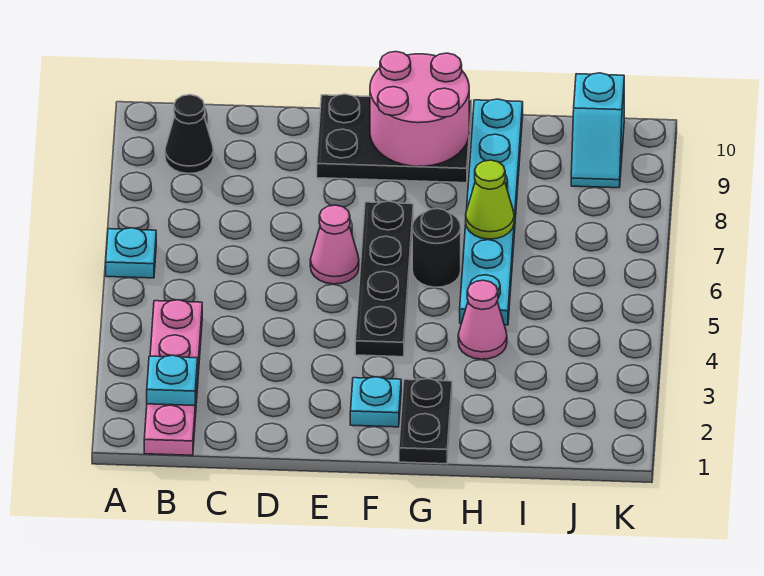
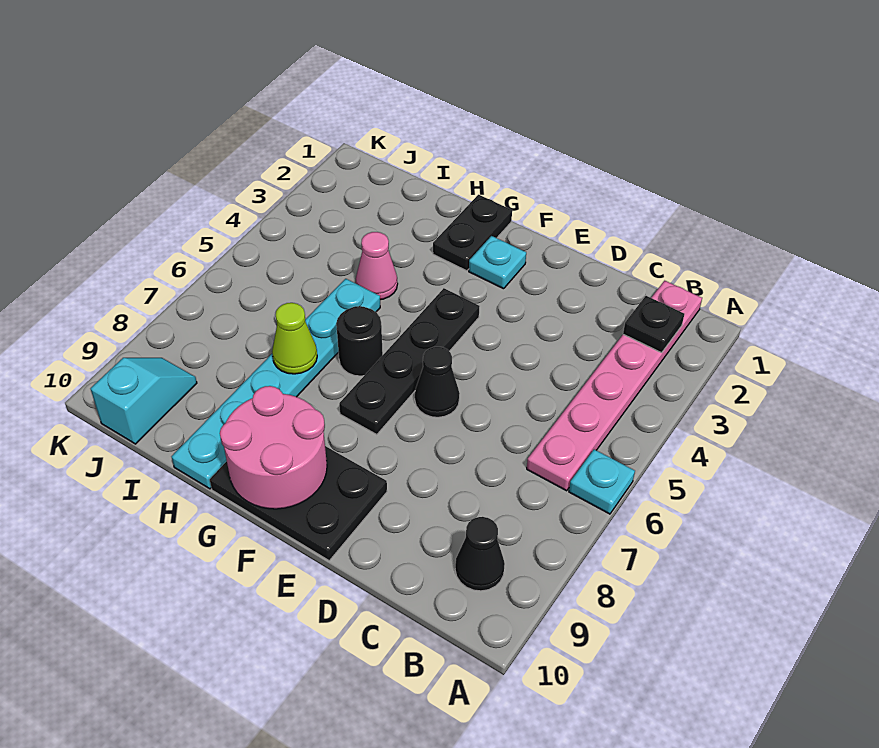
pink plate B1:B4 level 1 -> pink plate B1:B6 level 1
cyan plate B2 level 2 -> black plate B2 level 2
pink cone E6 level 1 -> black cone E6 level 1

